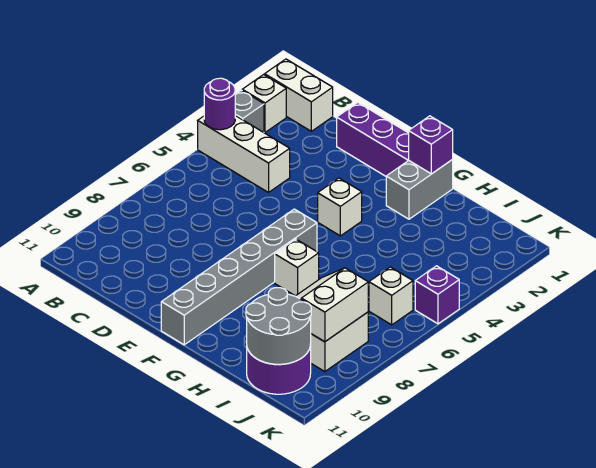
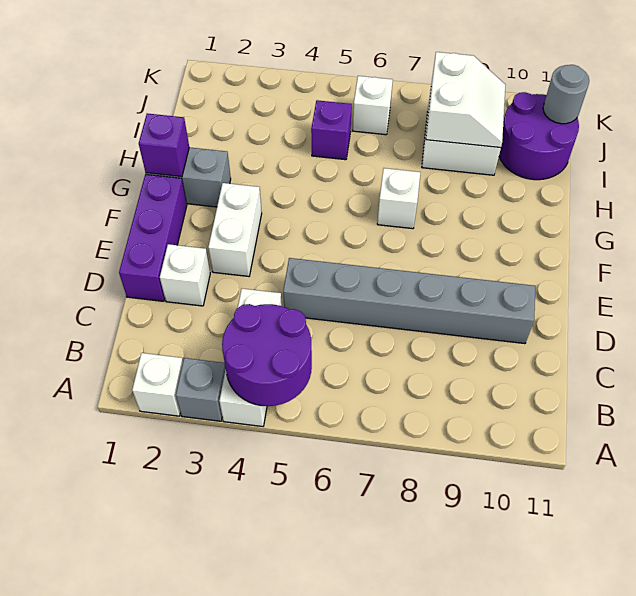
white brick A1:B1 level 1 -> white brick E3:F3 level 1
purple round brick A4 level 2 -> purple round brick A4:B5 level 2
white brick F4 level 1 -> white brick D2 level 1
grey brick F6:F11 level 1 -> grey brick D5:D10 level 1
white slope I8:J9 level 2 top J -> white slope I8:J9 level 2 top 8
grey round brick I10:J11 level 2 -> grey round brick J11 level 2
purple brick K5 level 1 -> purple brick I5 level 1

